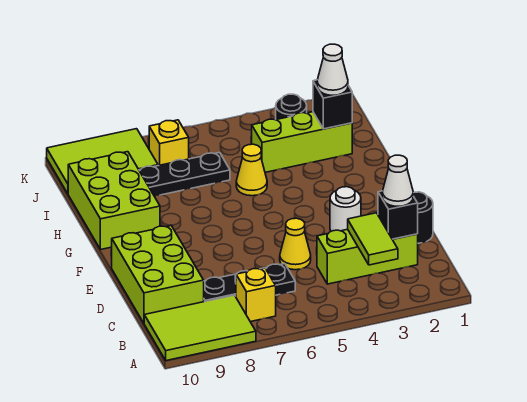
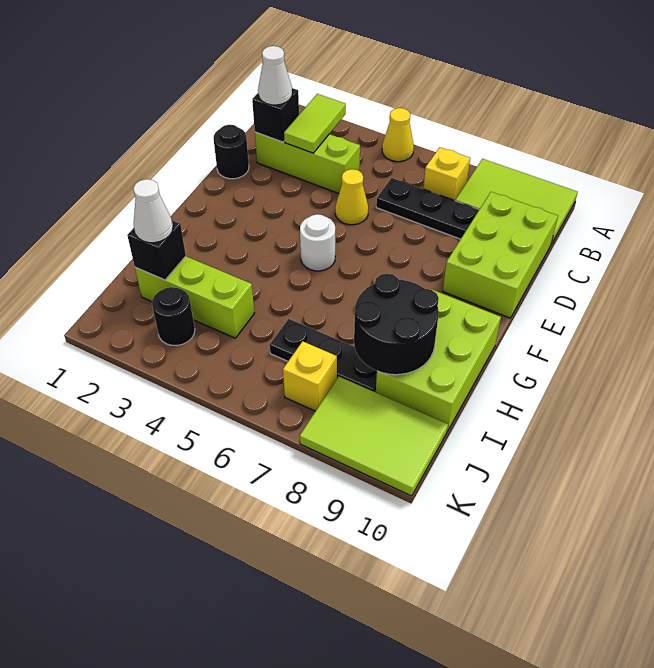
white round brick E3 level 1 -> white round brick F5 level 1
yellow cone H5 level 1 -> yellow cone A5 level 1
none -> black round brick H8:I9 level 2

